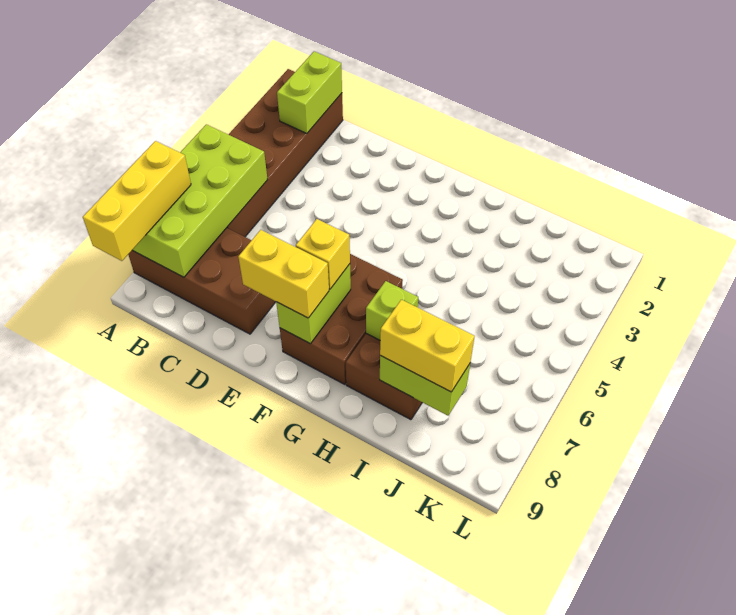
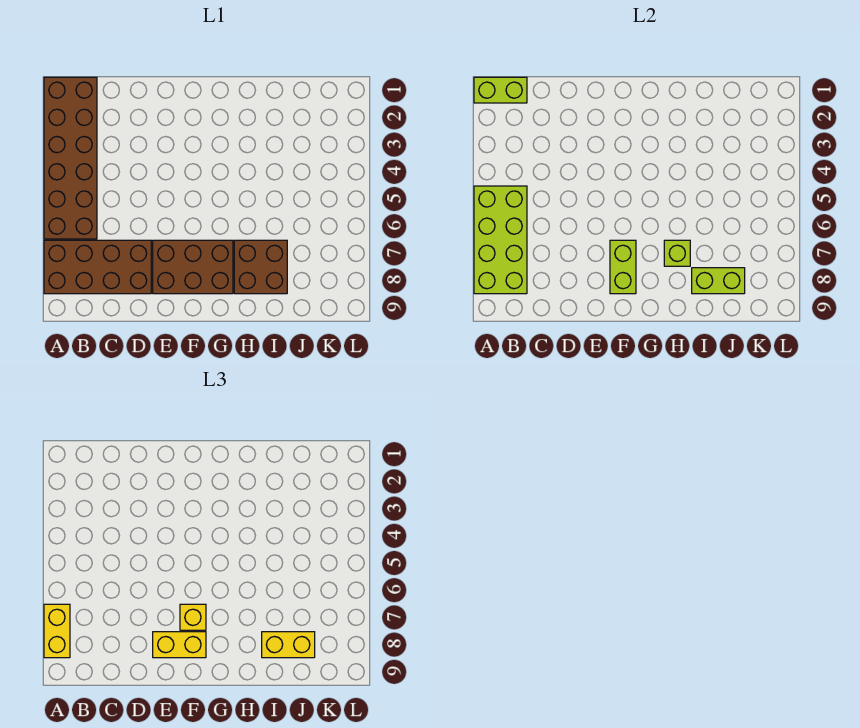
yellow brick A7:A9 level 3 -> yellow brick A7:A8 level 3
lime brick B1:B2 level 2 -> lime brick A1:B1 level 2
brown brick F6:G8 level 1 -> brown brick E7:G8 level 1

